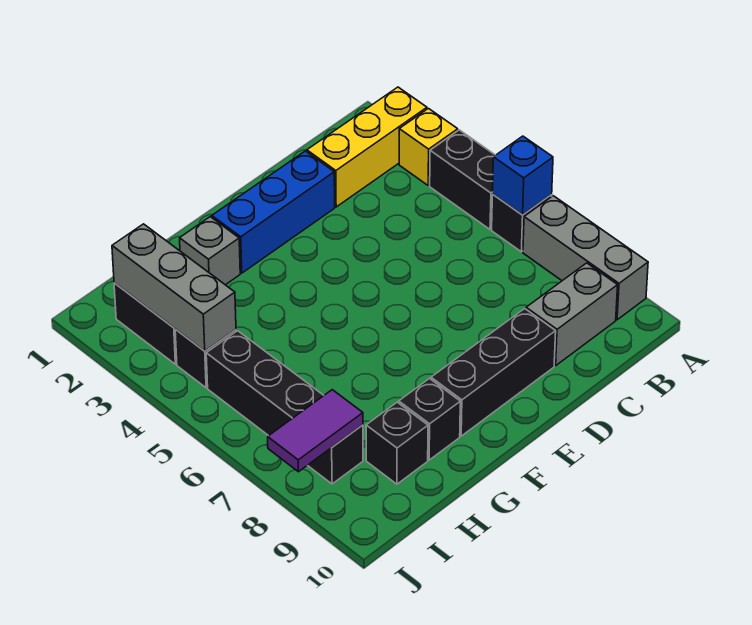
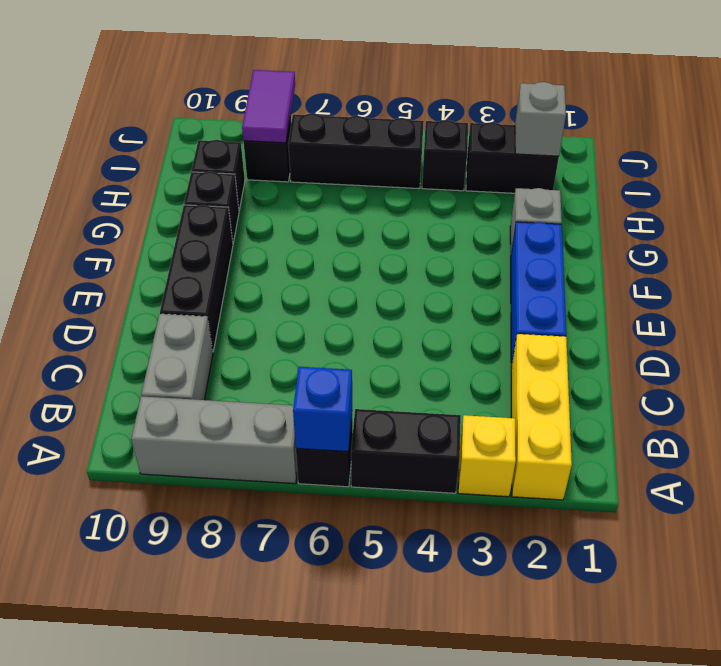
grey brick I2:I4 level 2 -> grey brick I2 level 2

